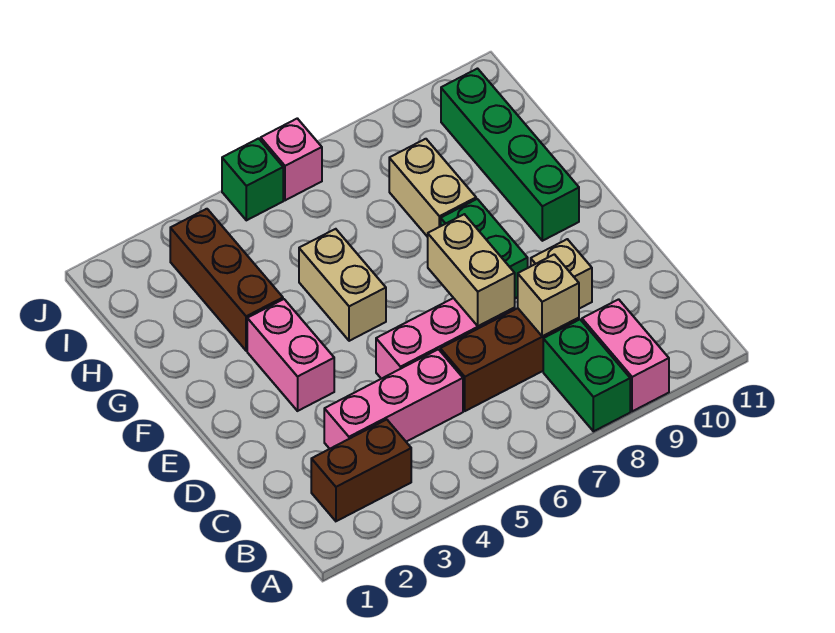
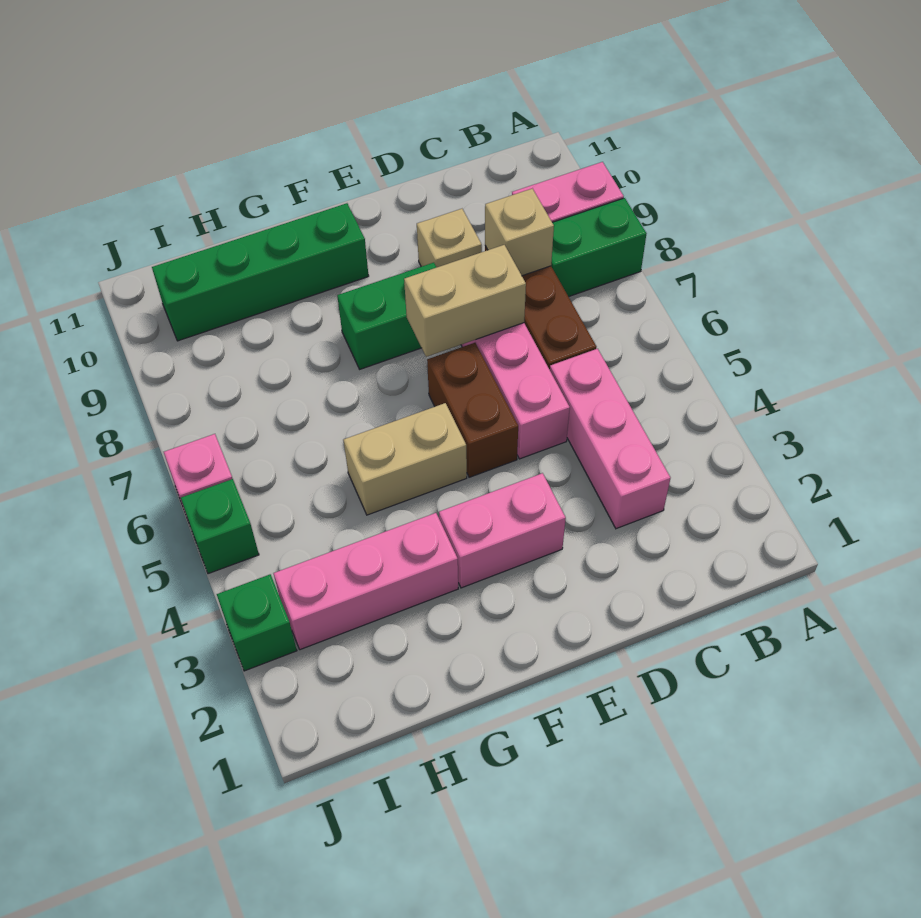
brown brick B2:B3 level 1 -> brown brick E5:E6 level 1
brown brick G3:I3 level 1 -> pink brick G3:I3 level 1
tan brick G8:H8 level 1 -> none
none -> green brick J3 level 1

